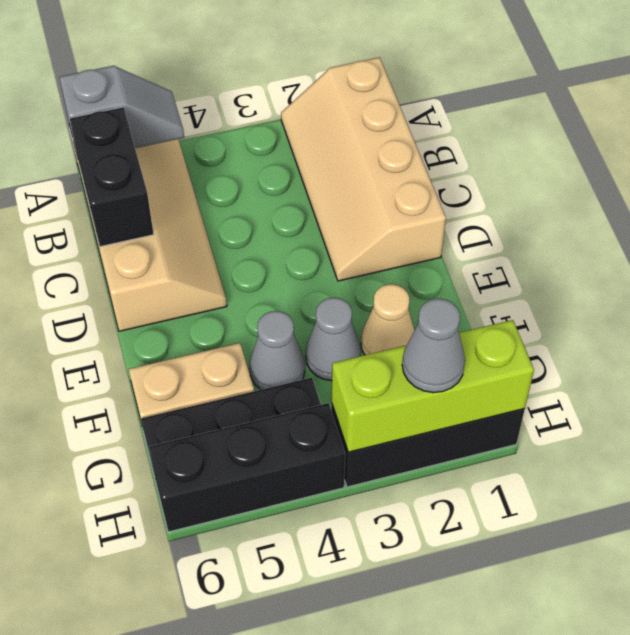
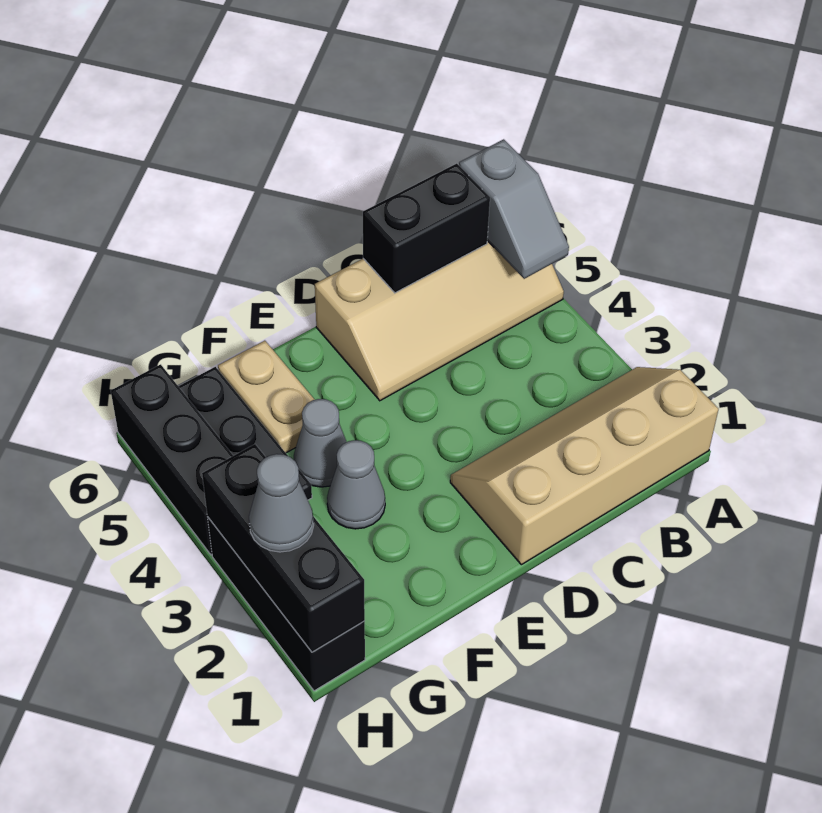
tan cone F2 level 1 -> none
lime brick H1:H3 level 2 -> black brick H1:H3 level 2

